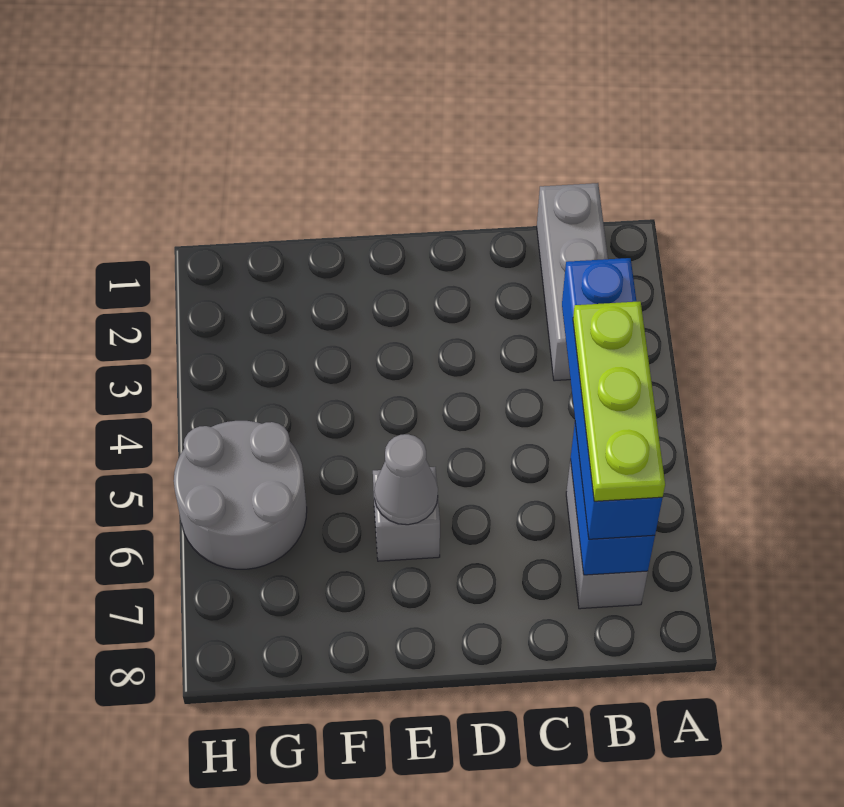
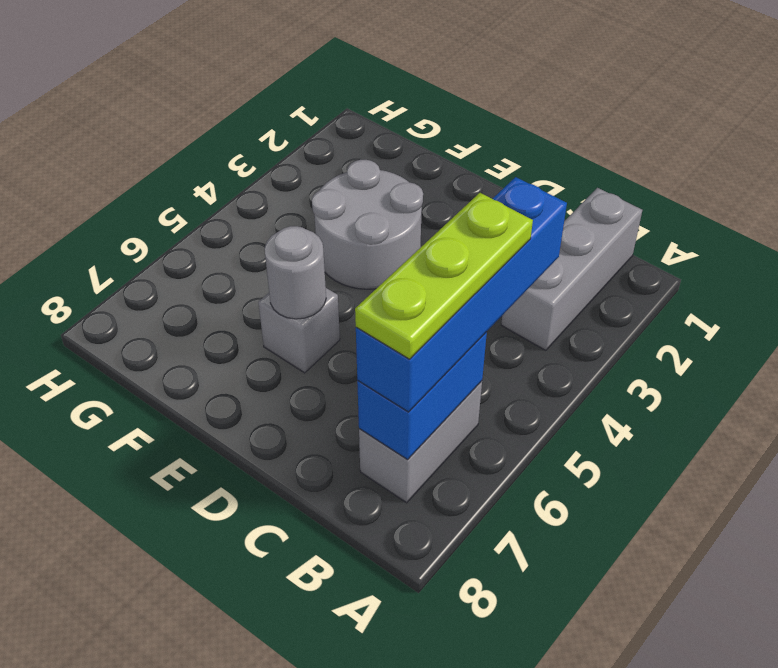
grey cone E6 level 2 -> grey round brick E6 level 2
grey round brick G5:H6 level 1 -> grey round brick E3:F4 level 1

